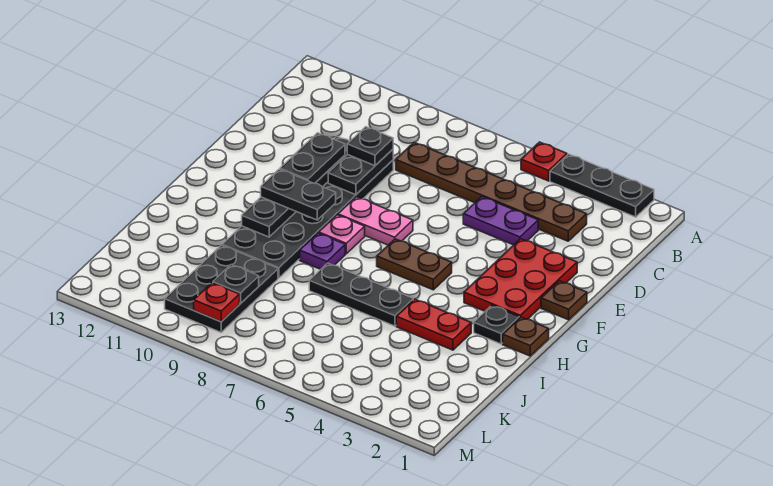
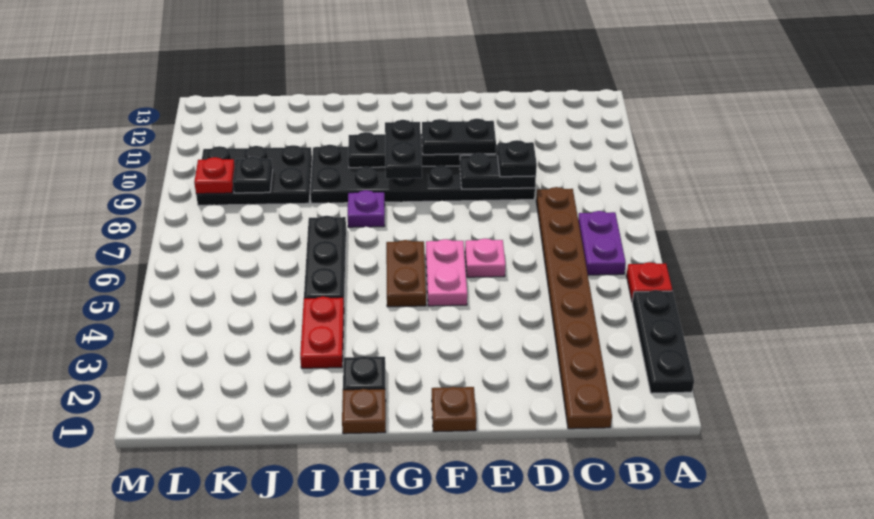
brown plate C3:C8 level 1 -> brown plate C1:C8 level 1
purple plate D4:D5 level 1 -> purple plate B6:B7 level 1
red plate E2:G3 level 1 -> none
pink plate F7:F8 level 1 -> pink plate F5:F6 level 1
pink plate G8 level 1 -> pink plate E6 level 1

